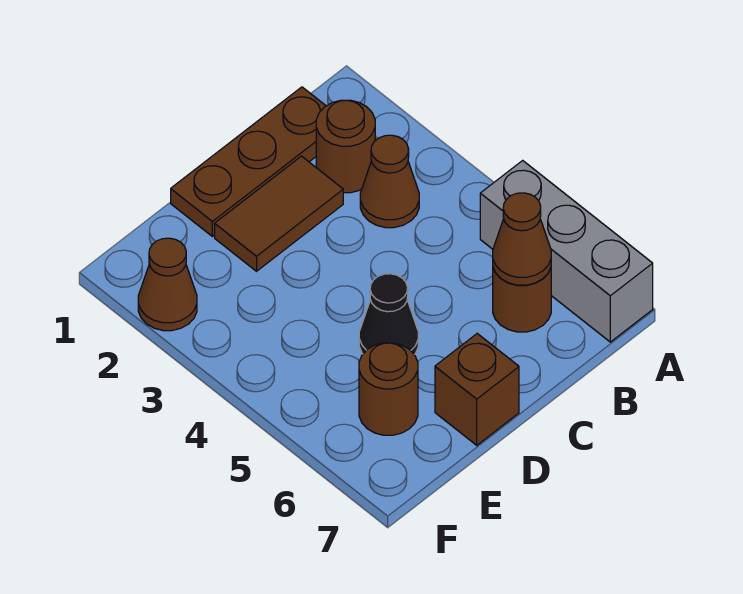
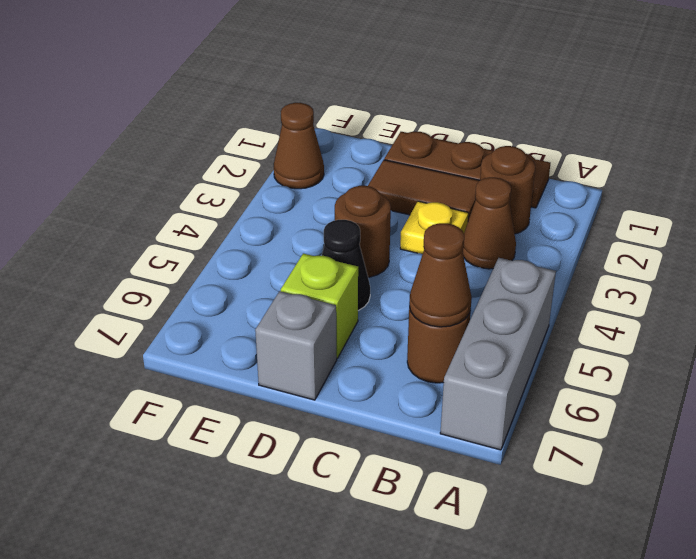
none -> yellow plate C3 level 1
none -> lime brick D6 level 1
brown brick D7 level 1 -> grey brick D7 level 1
brown round brick E6 level 1 -> brown round brick D4 level 1

